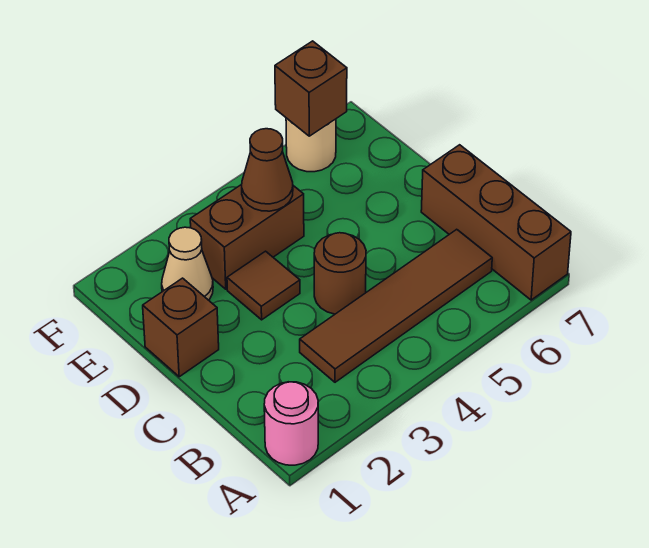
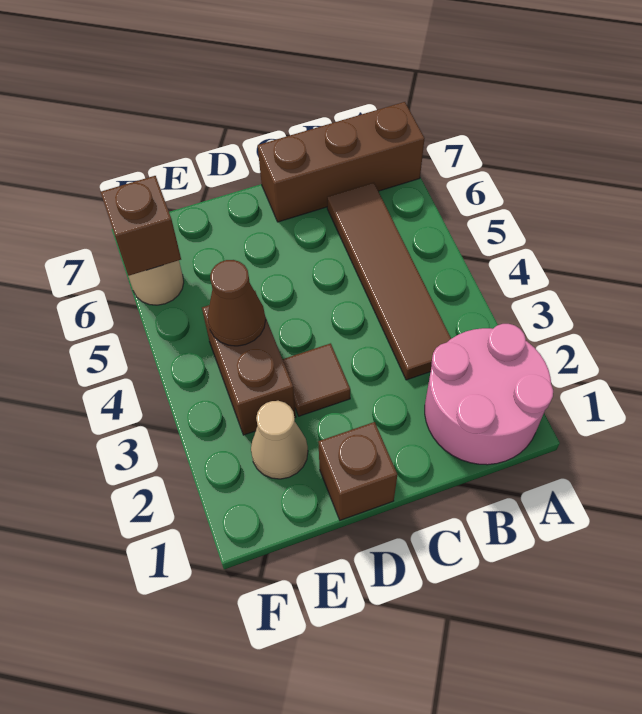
pink round brick A1 level 1 -> pink round brick A1:B2 level 1
brown round brick C4 level 1 -> none

